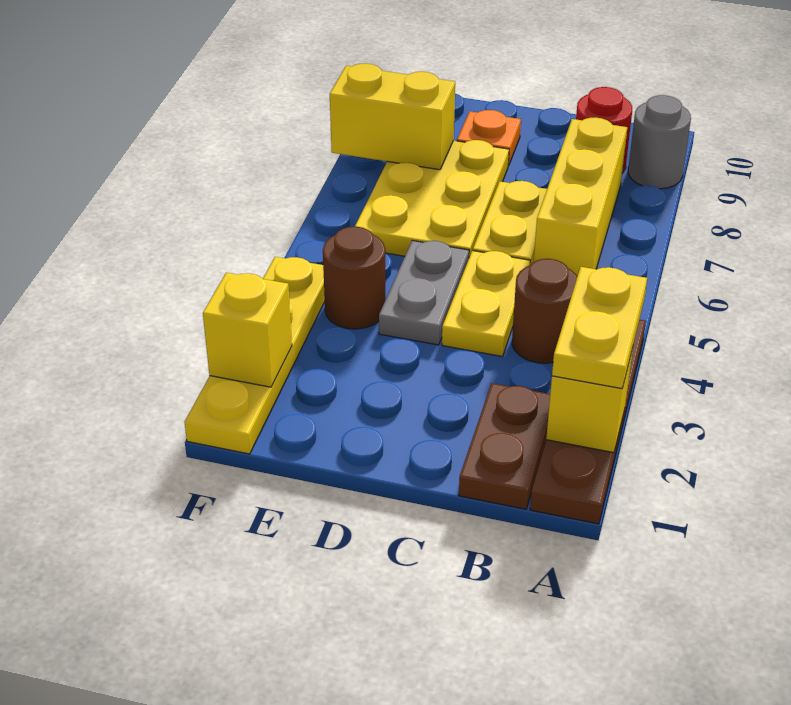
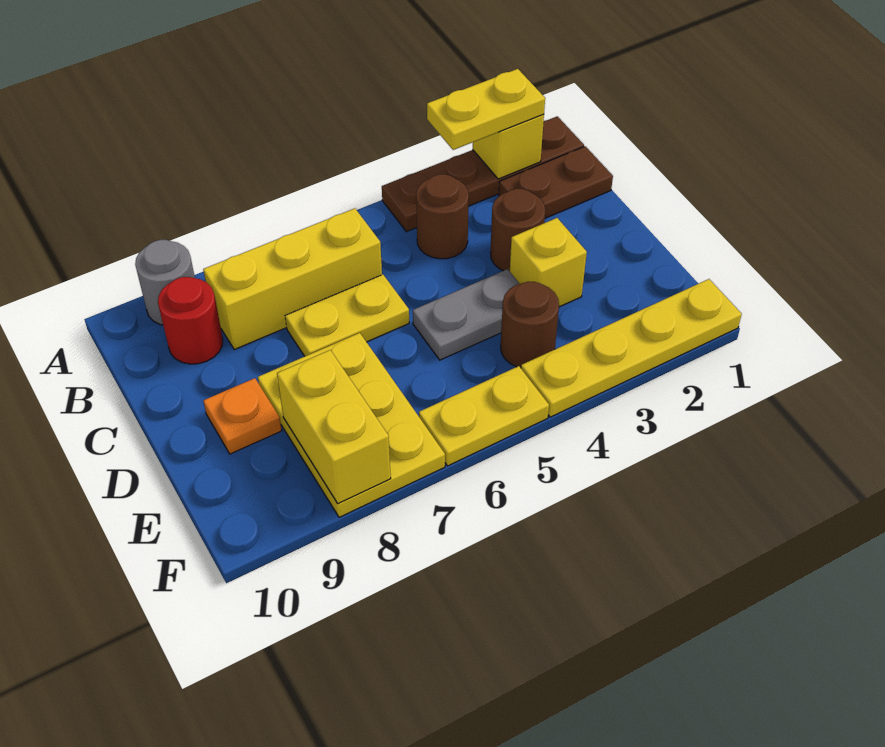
none -> brown round brick C3 level 1
yellow plate C4:C5 level 1 -> yellow plate F5:F6 level 1
yellow plate D6:E8 level 1 -> yellow plate D7:F8 level 1
yellow brick F2 level 2 -> yellow brick D3 level 1

